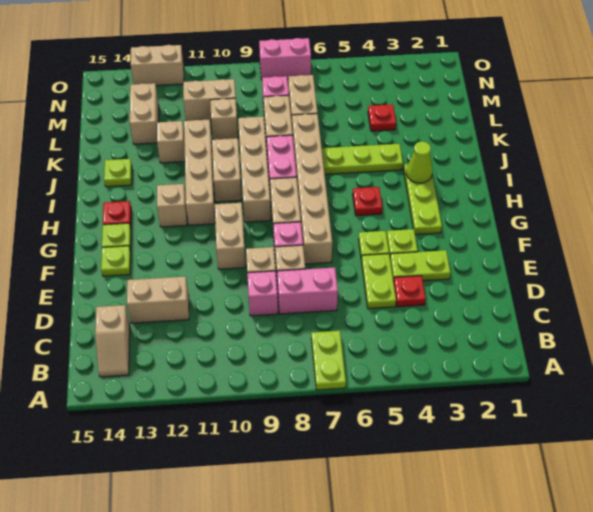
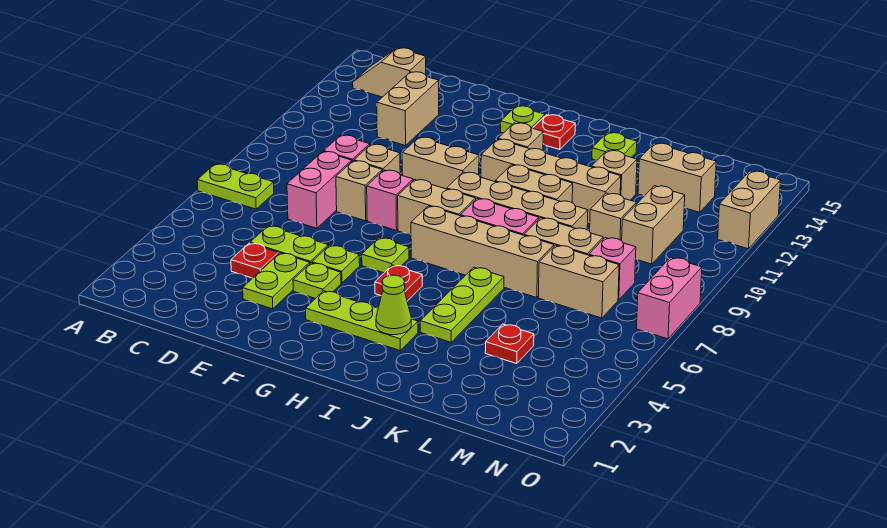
tan brick F7:K7 level 1 -> tan brick H7:K7 level 1
lime plate F14 level 1 -> lime plate G6 level 1

